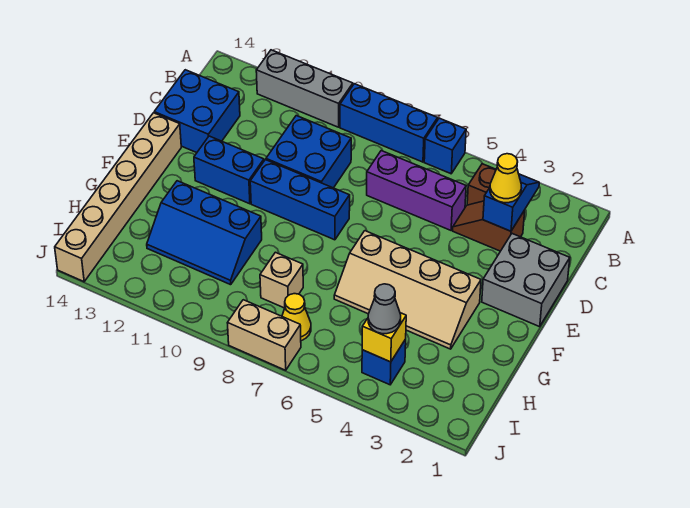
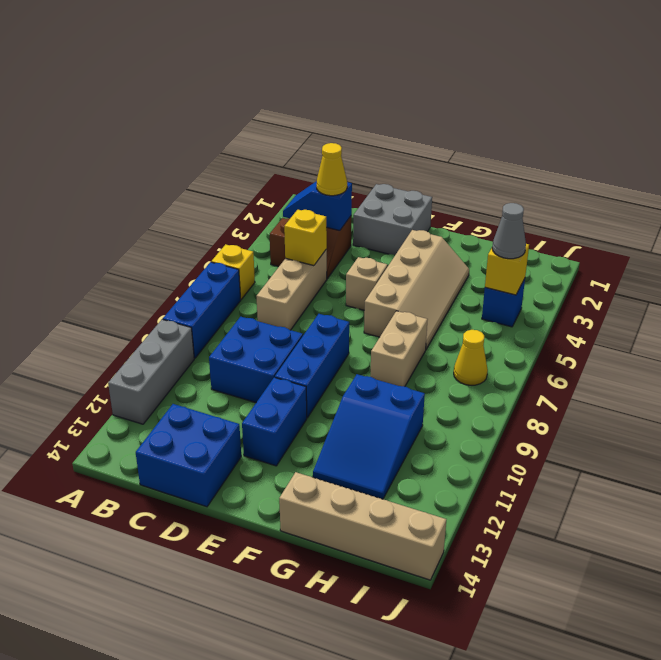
blue brick A6 level 1 -> yellow brick A6 level 1
purple brick C5:C7 level 1 -> tan brick C5:C7 level 1
none -> yellow brick C5 level 2
tan brick E14:J14 level 1 -> tan brick G14:J14 level 1
blue slope G10:H12 level 1 top G -> blue slope G10:H12 level 1 top 10
tan brick H8 level 1 -> tan brick E5 level 1
tan brick J7:J8 level 1 -> tan brick G7:G8 level 1

